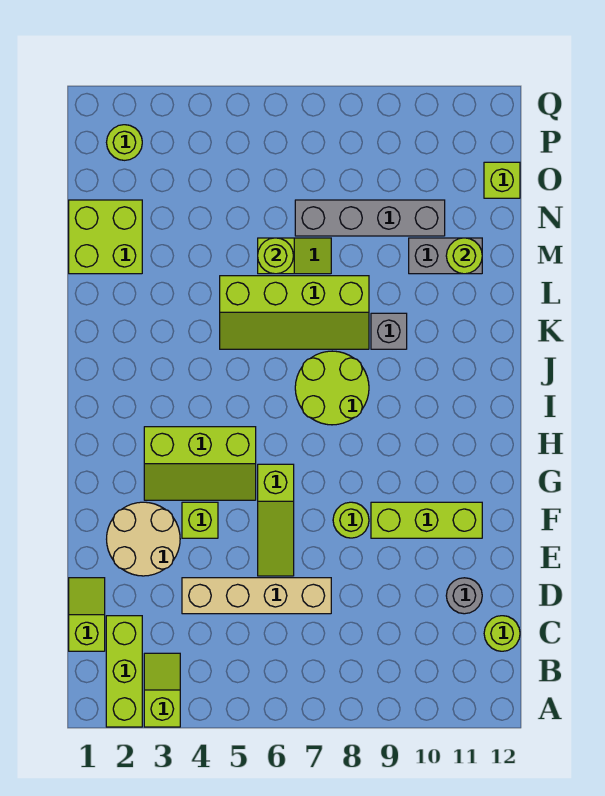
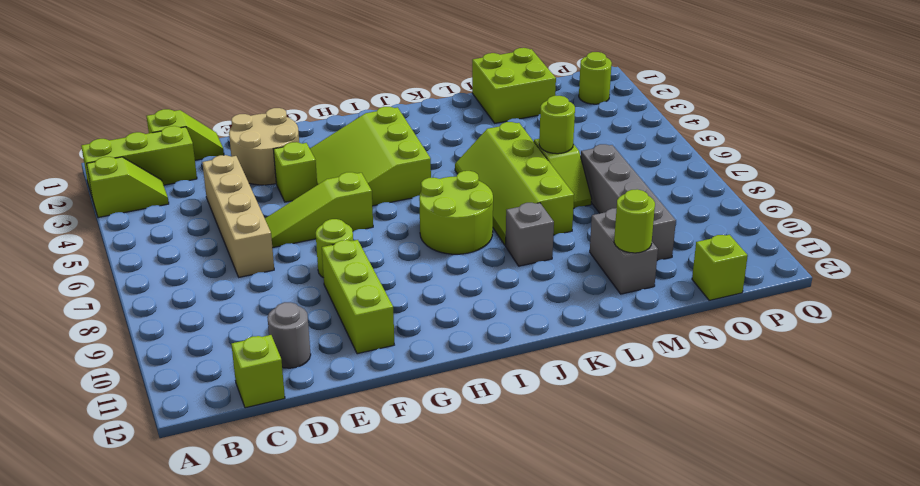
lime round brick C12 level 1 -> lime brick C12 level 1
lime slope G3:H5 level 1 top H -> lime slope G3:I5 level 1 top I

